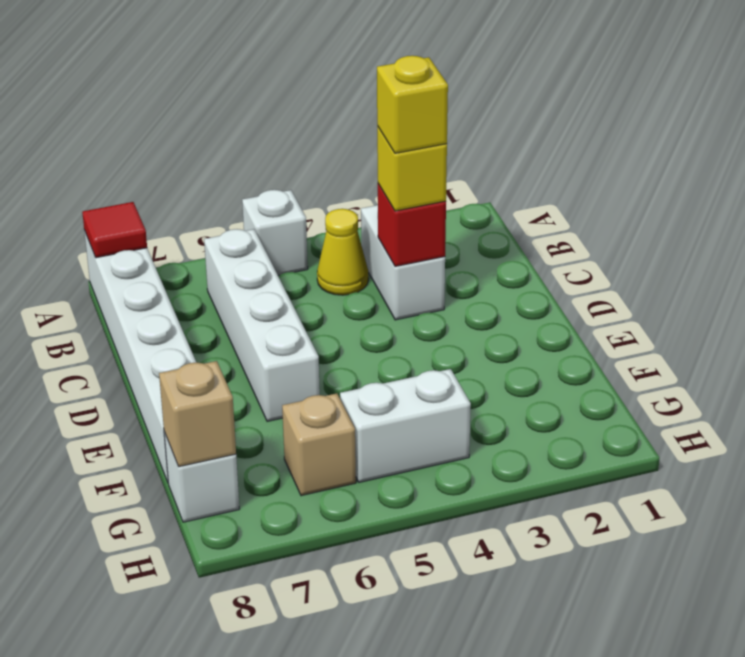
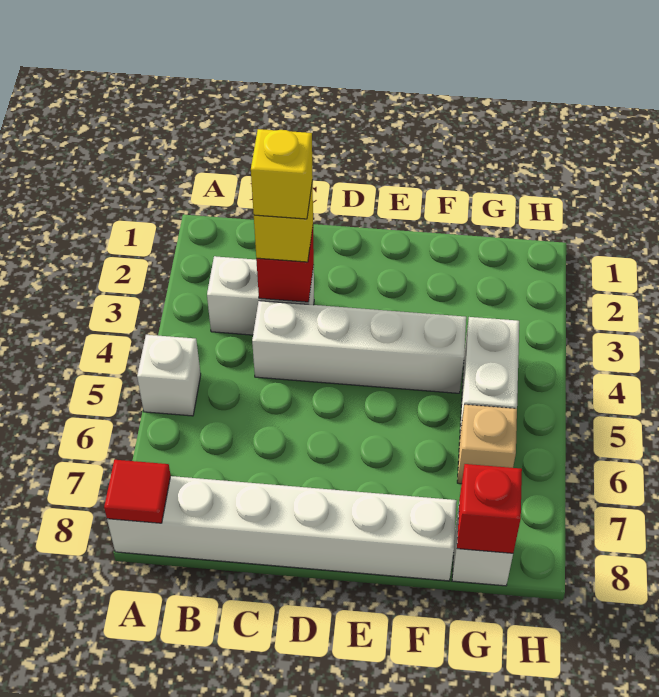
yellow cone B4 level 1 -> none
white brick B6:E6 level 1 -> white brick C4:F4 level 1
tan brick G8 level 2 -> red brick G8 level 2

